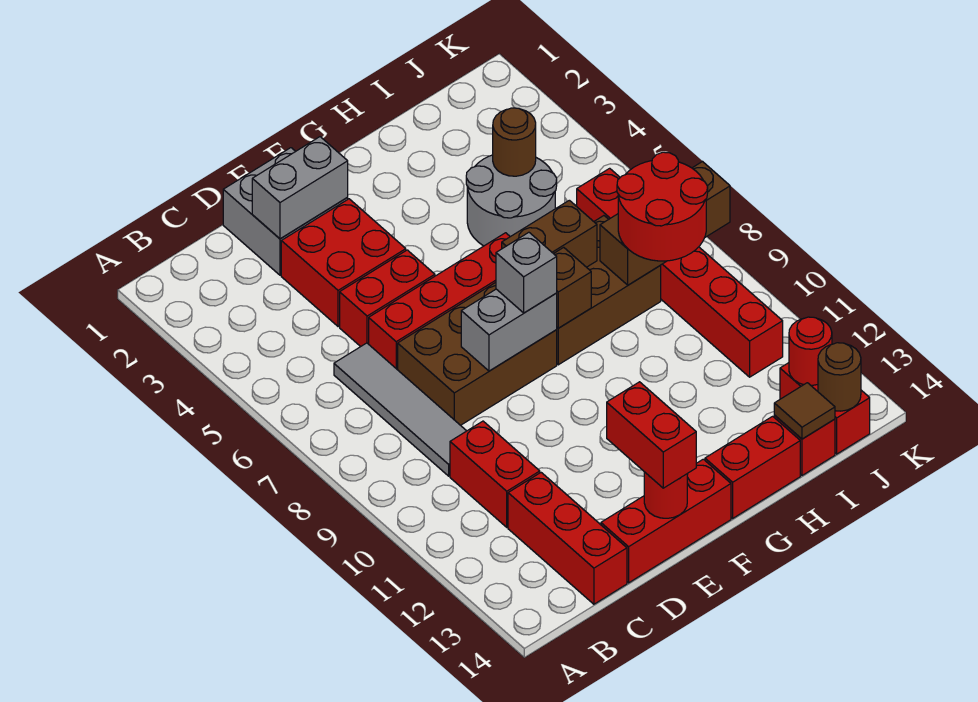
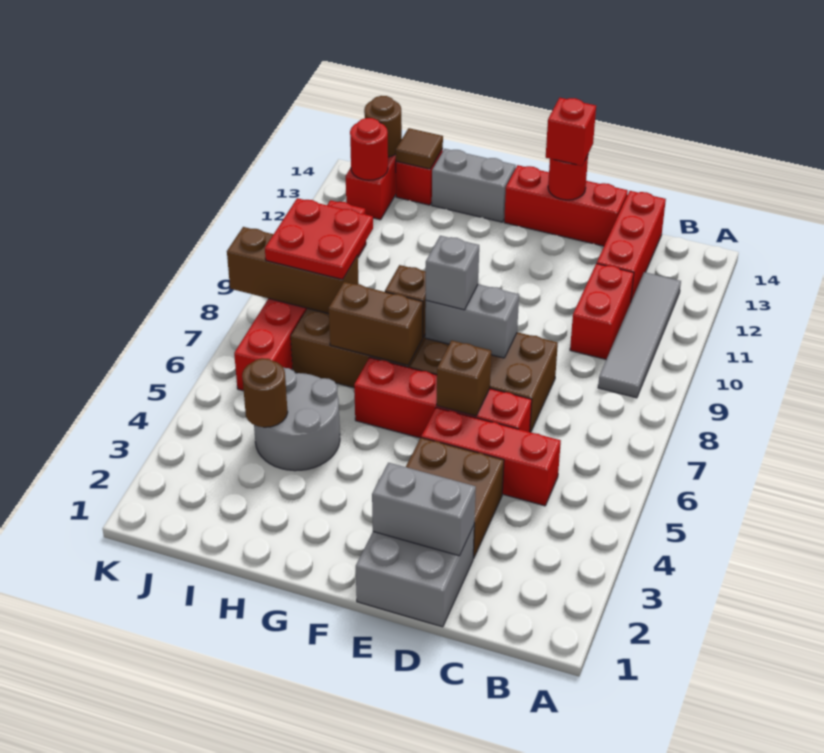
grey tile C6:C9 level 1 -> grey tile B9:B12 level 1
red brick D3:E4 level 1 -> brown brick D3:E4 level 1
red brick D5:E5 level 1 -> red brick C5:E5 level 1
none -> brown brick E6 level 2
red brick E13:E14 level 3 -> red brick E14 level 3
red brick G14:H14 level 1 -> grey brick G14:H14 level 1
red round brick I8:J9 level 3 -> red plate I8:J9 level 3

